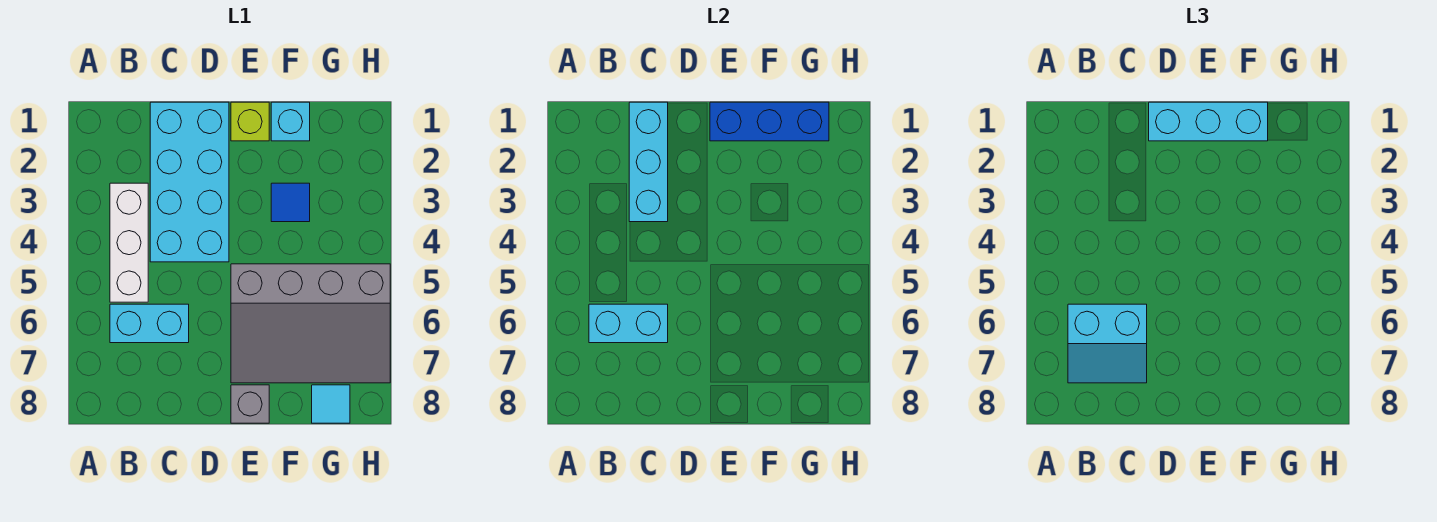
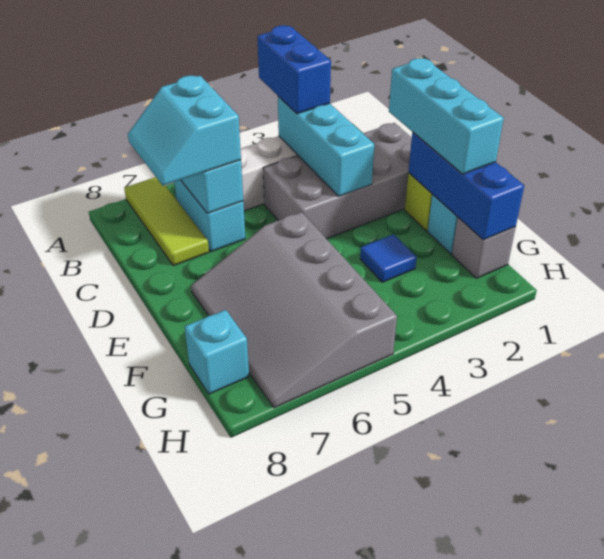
none -> blue brick A3:B3 level 3
none -> lime tile A7:C7 level 1
cyan brick C1:D4 level 1 -> grey brick C1:D4 level 1
cyan brick C1:C3 level 2 -> cyan brick B3:D3 level 2
grey brick E8 level 1 -> grey brick G1 level 1
cyan tile G8 level 1 -> cyan brick G8 level 1

